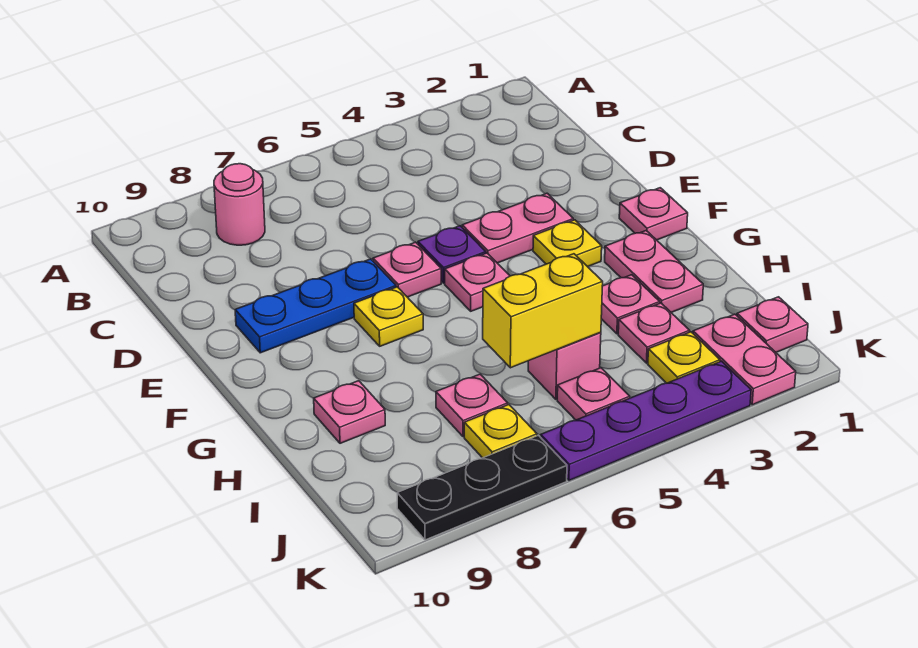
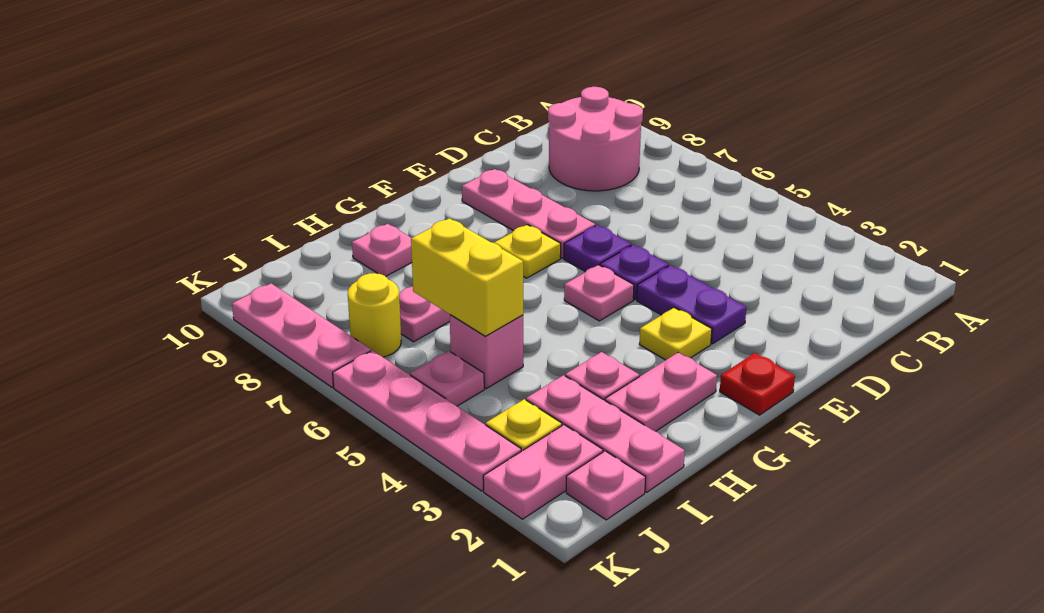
pink round brick B8 level 1 -> pink round brick B8:C9 level 1
pink plate E3:E4 level 1 -> purple plate E3:E4 level 1
pink plate E6 level 1 -> purple plate E6 level 1
blue plate E7:E9 level 1 -> pink plate E7:E9 level 1
pink plate F1 level 1 -> red plate F1 level 1
pink plate I3 level 1 -> pink plate I1:I3 level 1
yellow plate J7 level 1 -> yellow round brick J7 level 1
purple plate K3:K6 level 1 -> pink plate K3:K6 level 1
black plate K7:K9 level 1 -> pink plate K7:K9 level 1

